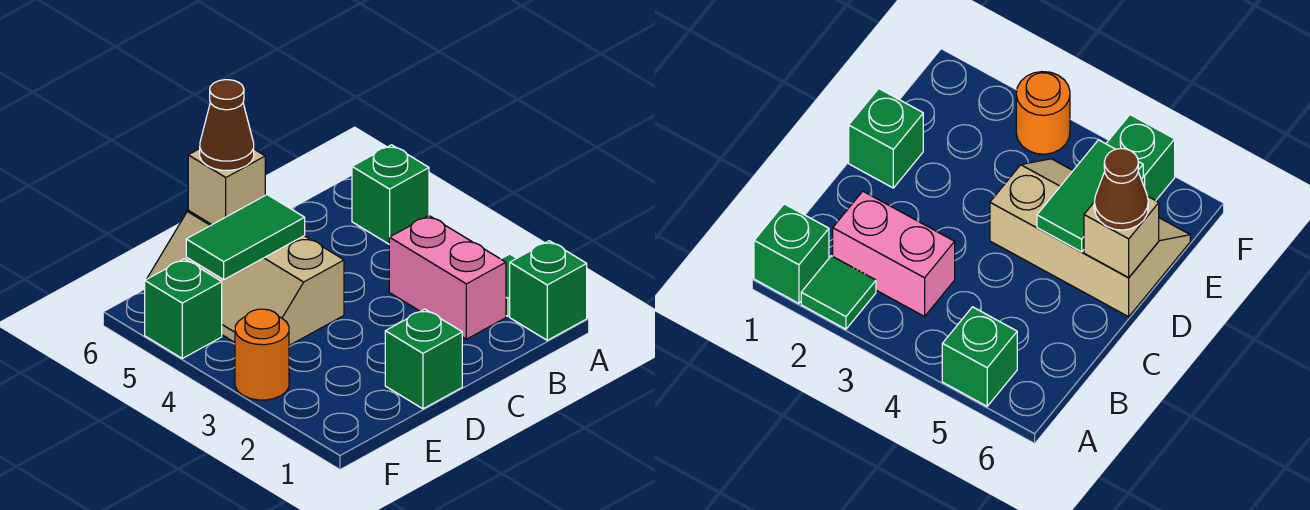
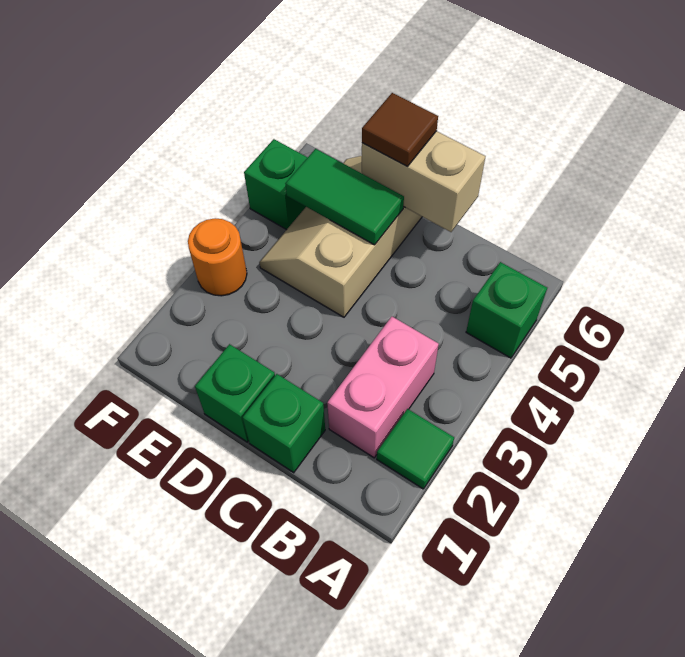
green brick A1 level 1 -> green brick C1 level 1
tan brick D6 level 2 -> tan brick C6:D6 level 2
brown cone D6 level 3 -> brown tile D6 level 3

